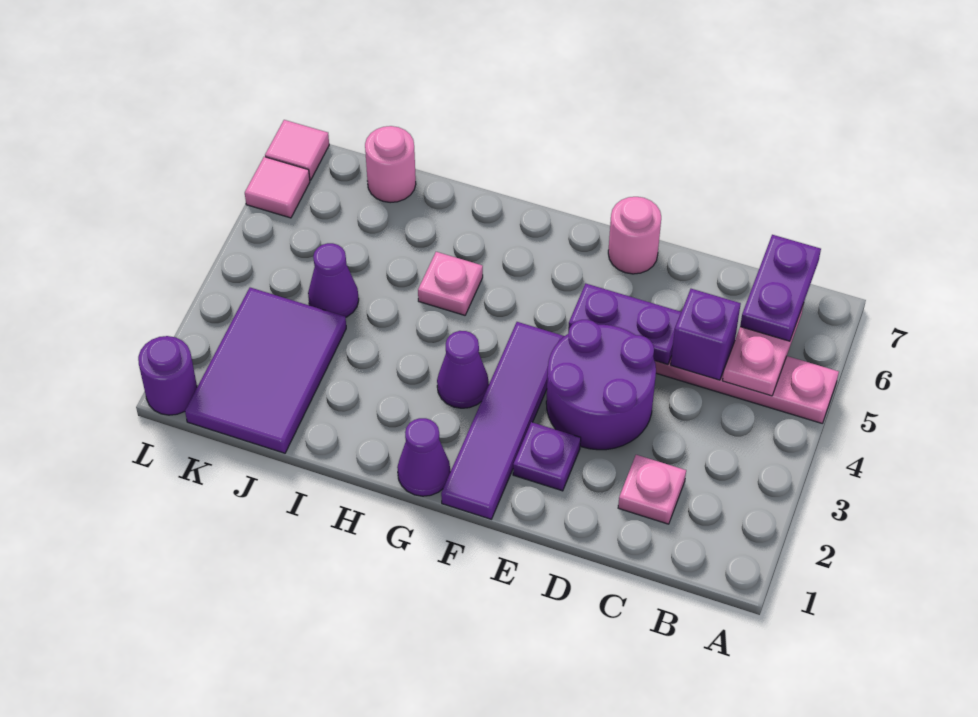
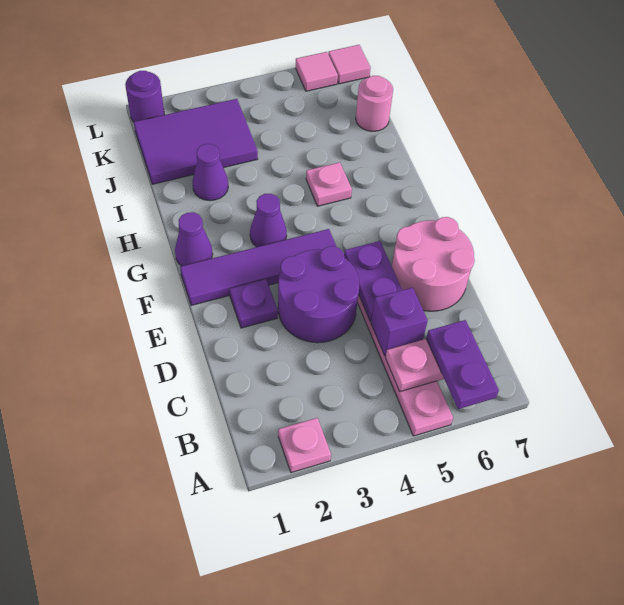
purple plate B6:B7 level 3 -> purple plate A6:B6 level 3
pink plate C2 level 1 -> pink plate A2 level 1
pink round brick E7 level 1 -> pink round brick D6:E7 level 1
purple cone J4 level 1 -> purple cone I2 level 1

